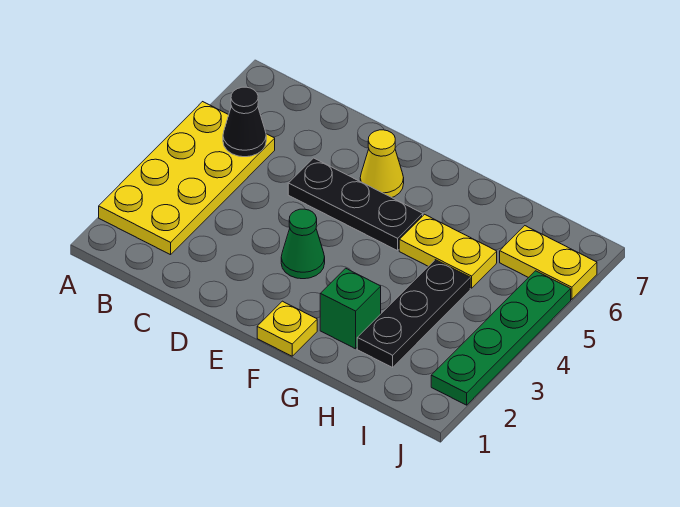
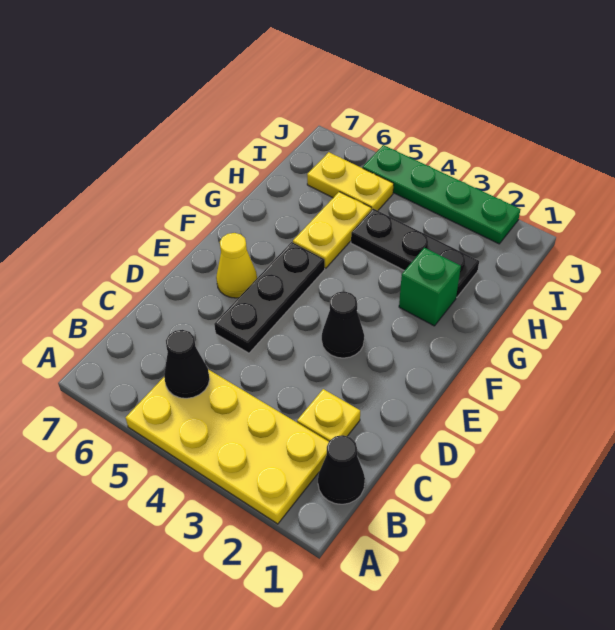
none -> black cone B1 level 1
green cone E3 level 1 -> black cone E3 level 1
yellow plate F1 level 1 -> yellow plate C2 level 1
yellow plate I6:J6 level 1 -> yellow plate I5:I6 level 1

